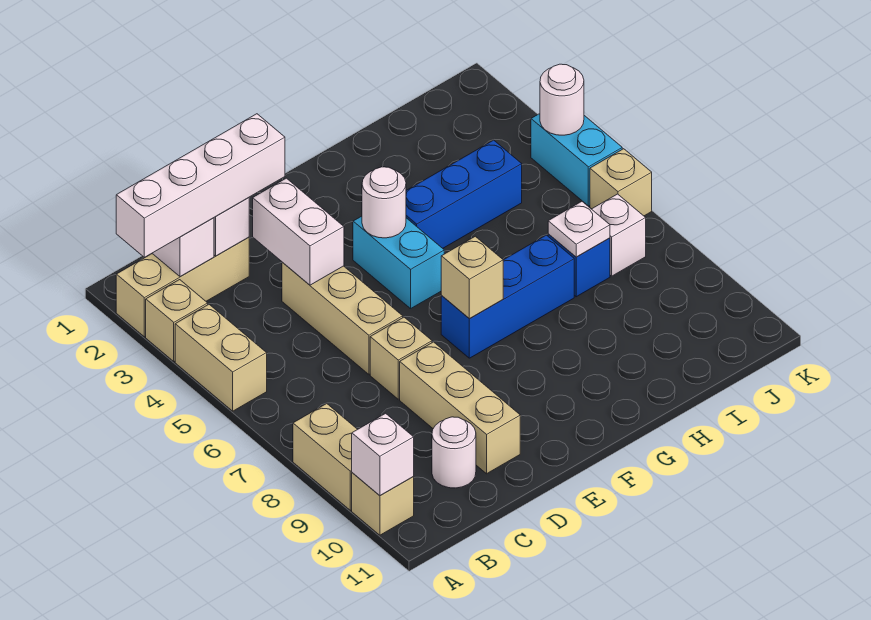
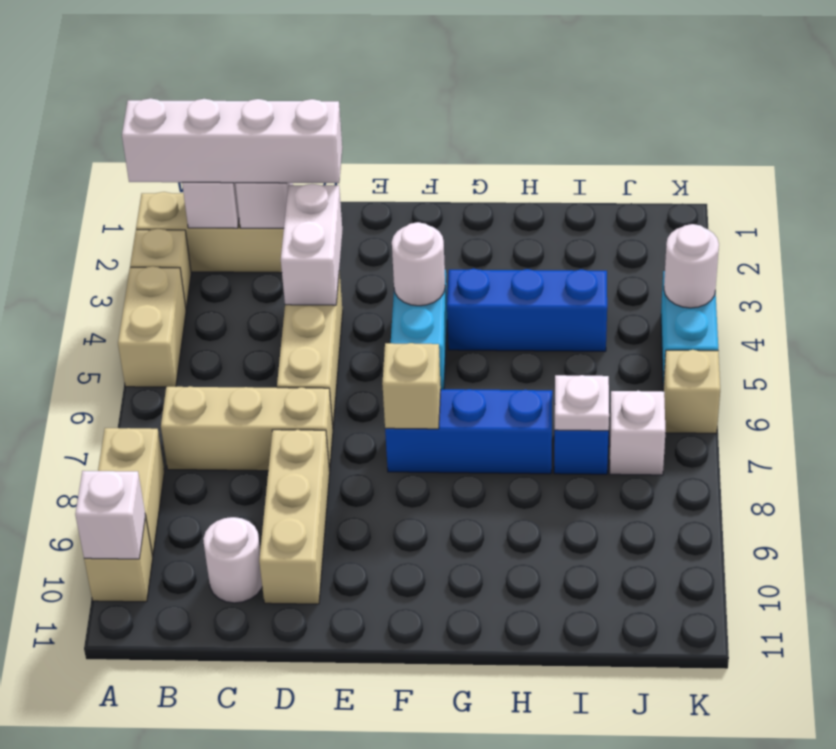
tan brick D7 level 1 -> tan brick B7:D7 level 1

